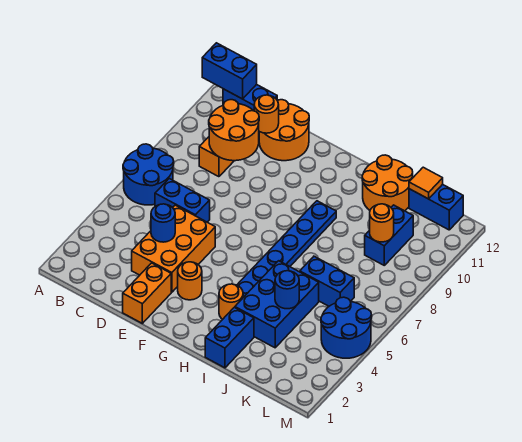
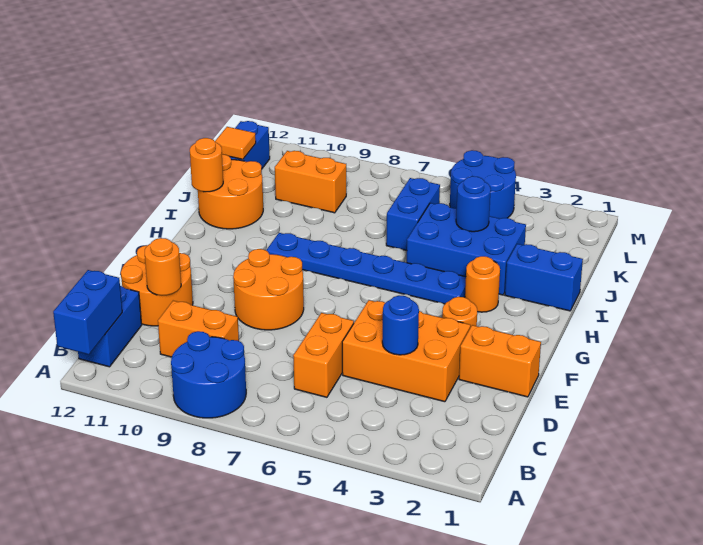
blue round brick A6:B7 level 1 -> blue round brick A8:B9 level 1
blue brick C6:D6 level 1 -> orange brick C6:D6 level 1
orange round brick C9:D10 level 2 -> orange round brick E8:F9 level 1
blue brick K9:K10 level 1 -> orange brick K9:K10 level 1
orange round brick K9 level 2 -> orange round brick I12 level 2

